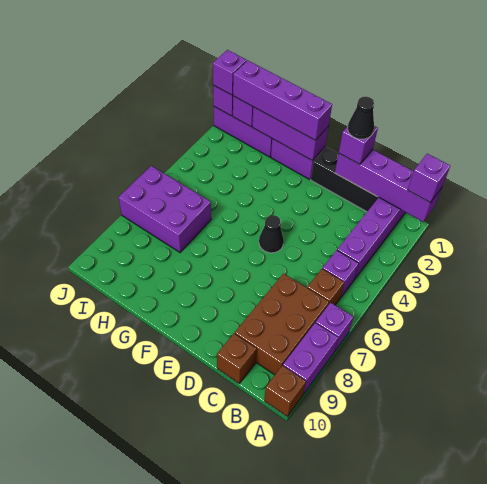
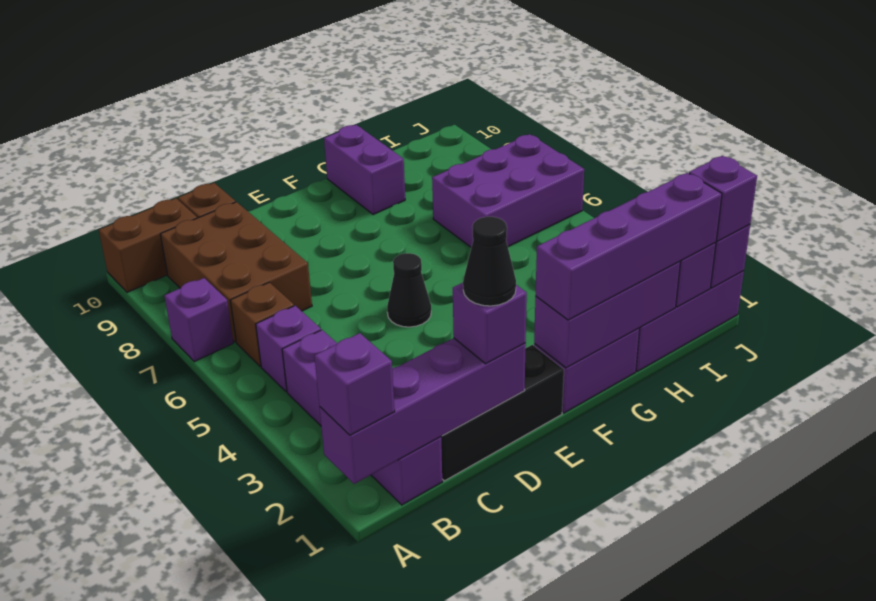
purple brick A8:A9 level 1 -> purple brick G9:G10 level 1
brown brick A10 level 1 -> brown brick A10:B10 level 1

